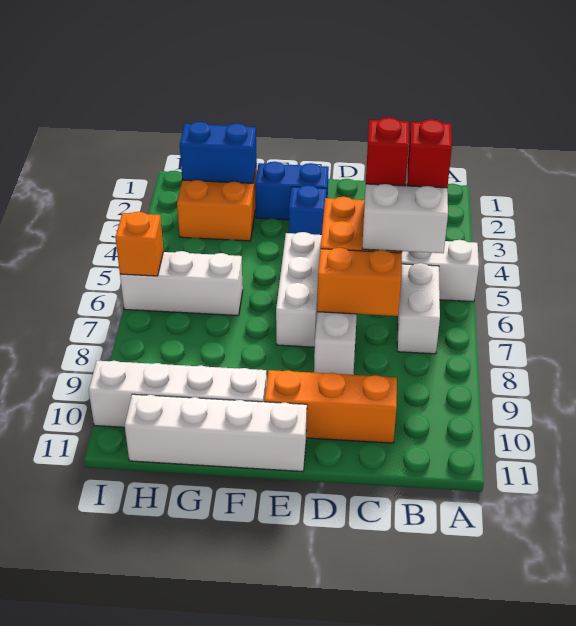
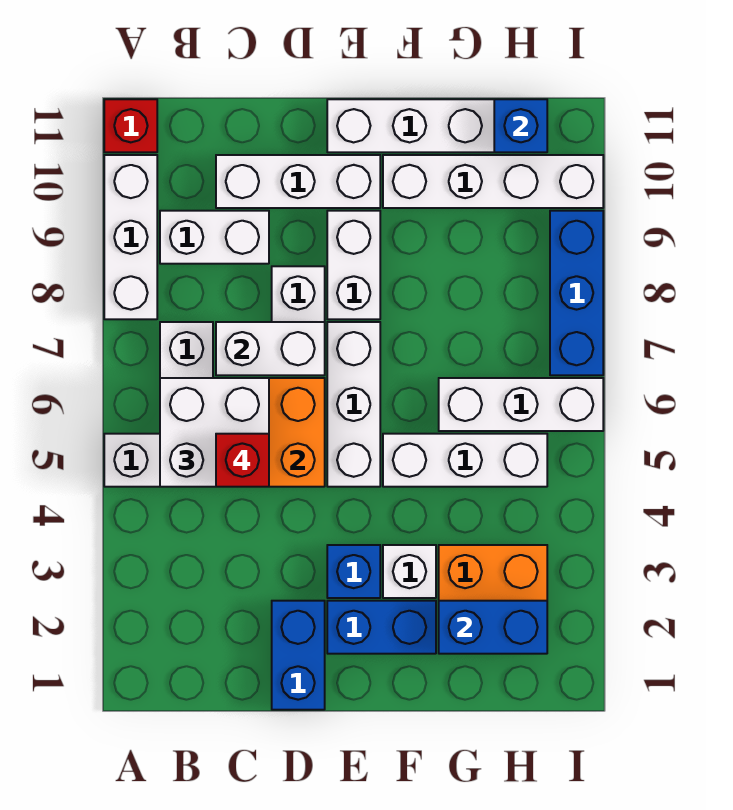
none -> white brick A8:A10 level 1
red brick B5 level 4 -> red brick A11 level 1
none -> white brick B9:C9 level 1
orange brick C7:D7 level 2 -> white brick C7:D7 level 2
orange brick C10:E10 level 1 -> white brick C10:E10 level 1
none -> blue brick D1:D2 level 1
none -> white brick E8:E9 level 1
none -> white brick F3 level 1
none -> white brick F5:H5 level 1
none -> blue brick H11 level 2
orange brick I6 level 2 -> none
none -> blue brick I7:I9 level 1

